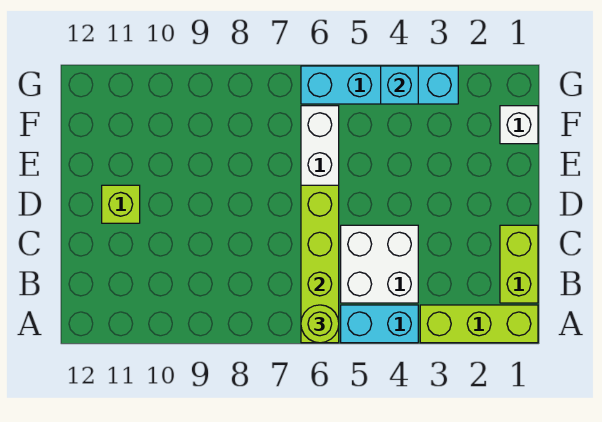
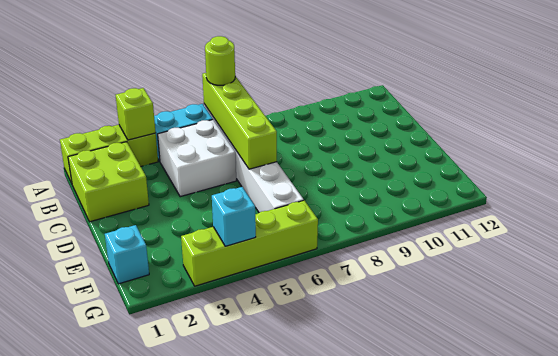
lime brick B1:C1 level 1 -> lime brick B1:C2 level 1
lime brick D11 level 1 -> lime brick A3 level 2
white brick F1 level 1 -> cyan brick F1 level 1
cyan brick G3:G6 level 1 -> lime brick G3:G6 level 1

